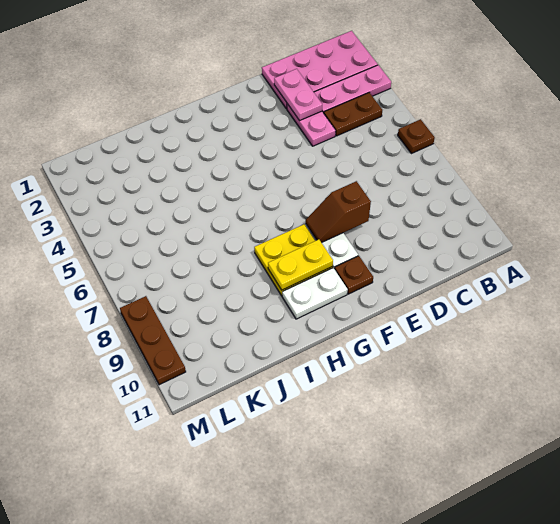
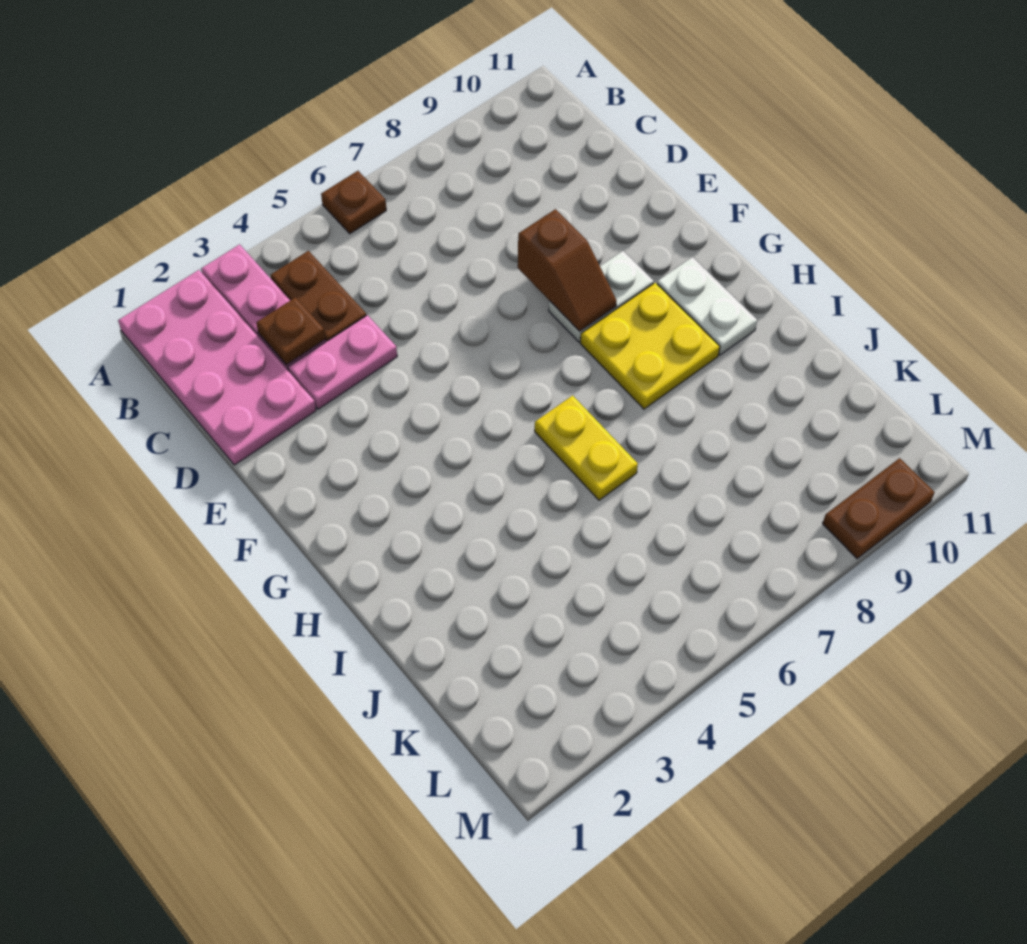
pink plate D2:D3 level 2 -> none
brown plate F10 level 1 -> brown plate C3 level 2
yellow plate G9:H9 level 2 -> yellow plate H6:I6 level 1
brown plate M8:M10 level 1 -> brown plate M9:M10 level 1

